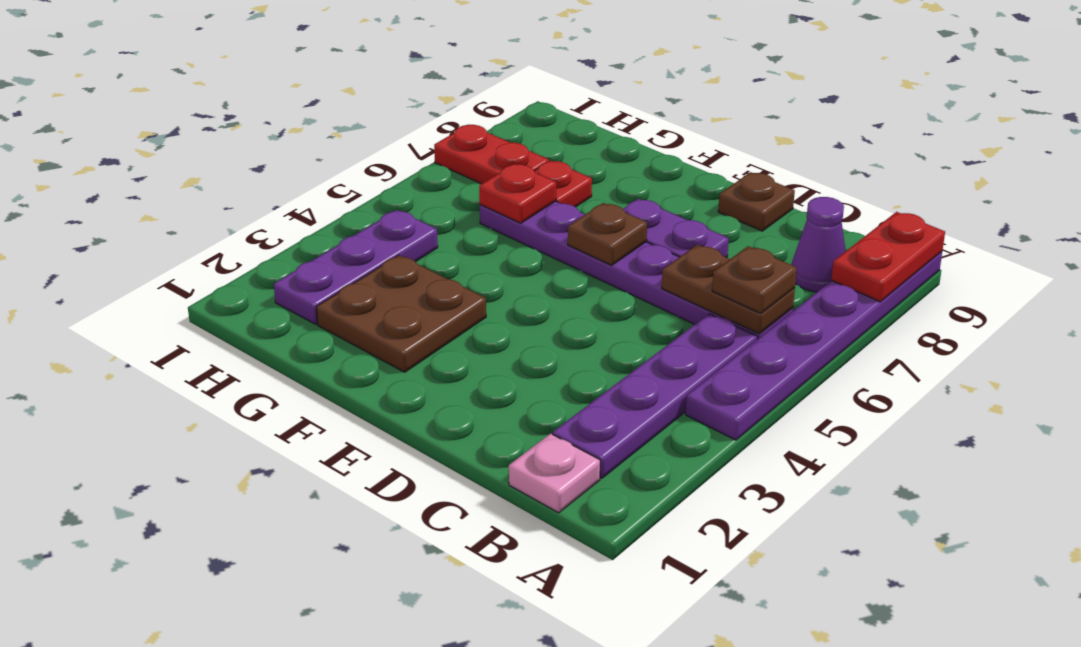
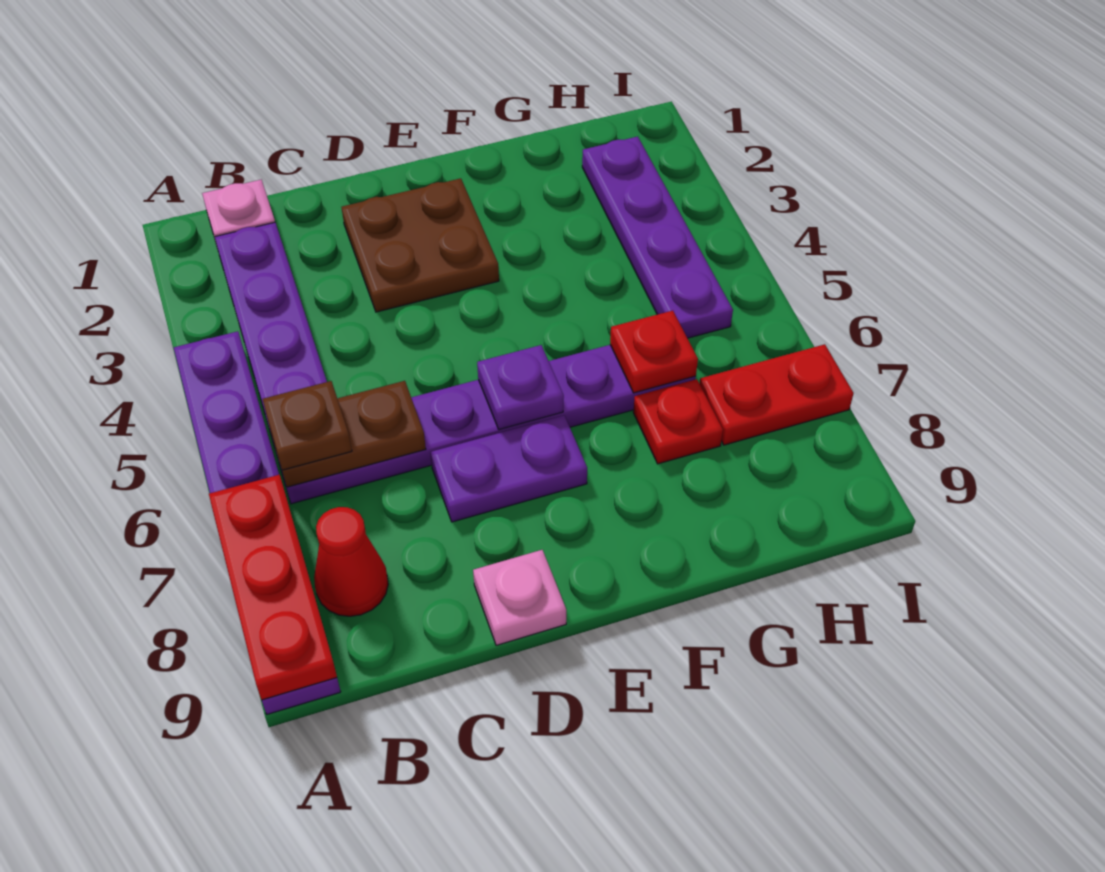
red plate A8:A9 level 2 -> red plate A7:A9 level 2
purple cone B8 level 1 -> red cone B8 level 1
brown plate D9 level 1 -> pink plate D9 level 1
brown plate E6 level 2 -> purple plate E6 level 2
brown plate F2:G3 level 1 -> brown plate D2:E3 level 1
purple plate H2:H4 level 1 -> purple plate H2:H5 level 1

